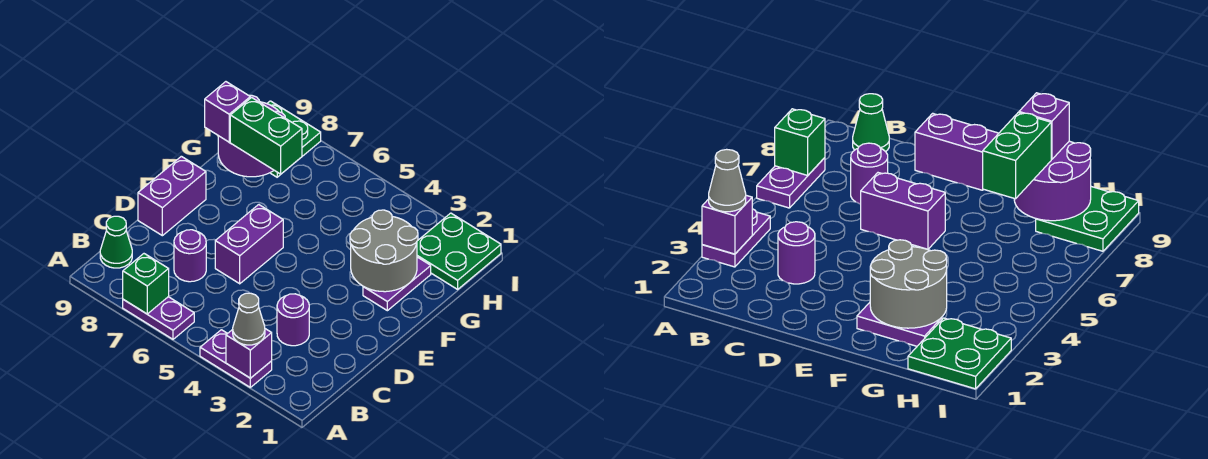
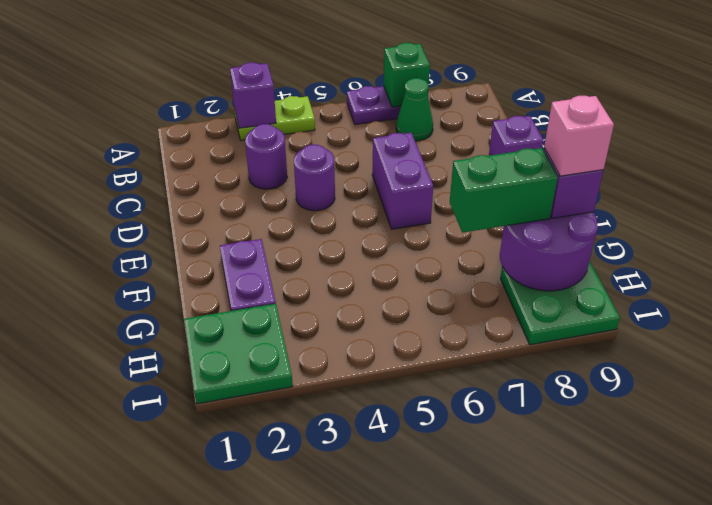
purple plate A3:A4 level 1 -> lime plate A3:A4 level 1
grey cone A3 level 3 -> none
green cone B9 level 1 -> green cone B7 level 1
purple round brick C7 level 1 -> purple round brick D4 level 1
purple brick D9:E9 level 1 -> purple brick D9 level 1
grey round brick F2:G3 level 2 -> none
none -> pink brick G9 level 4

